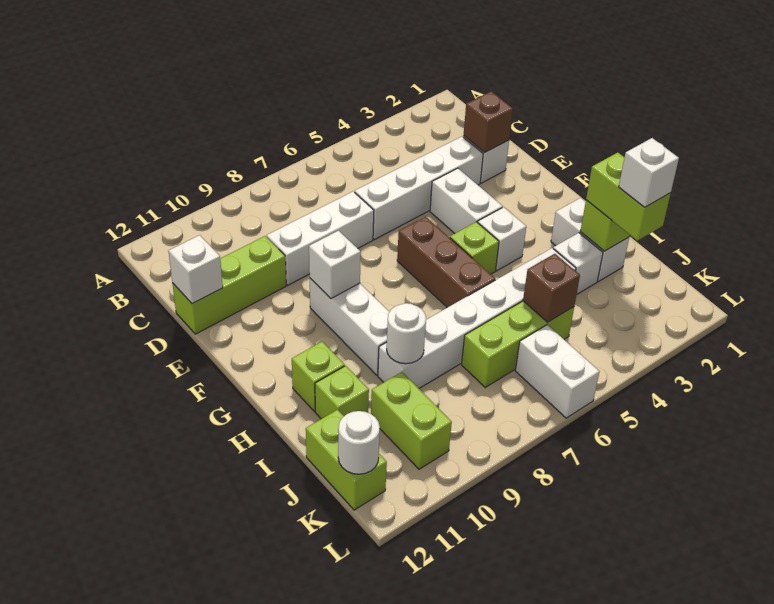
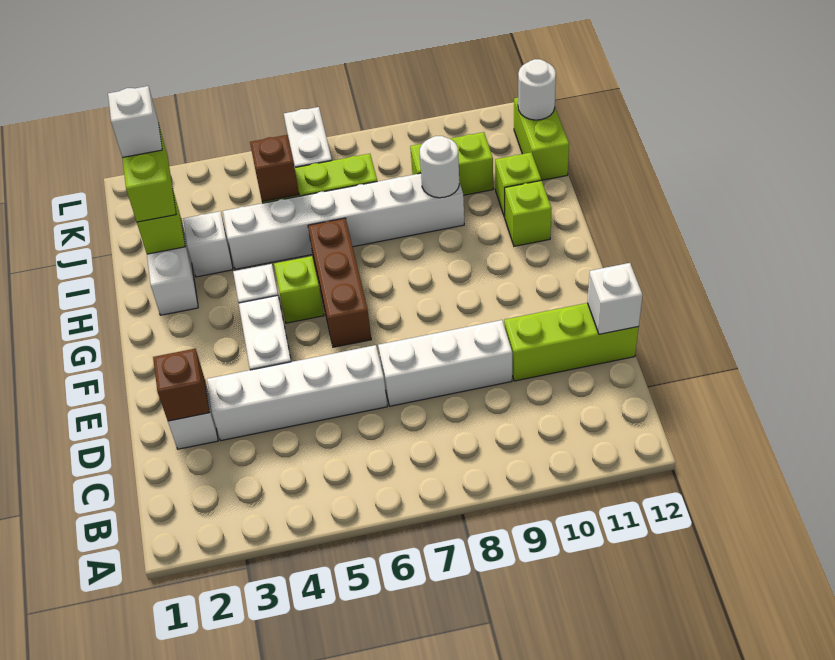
white brick F9:H9 level 1 -> none
white brick F9 level 2 -> none
lime brick J10:K10 level 1 -> lime brick J9:J10 level 1

